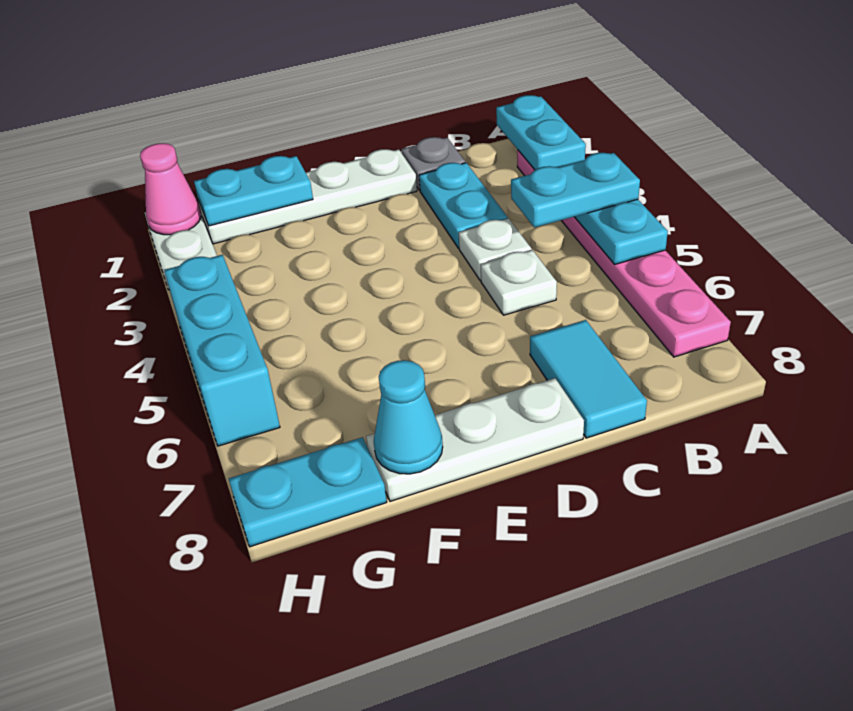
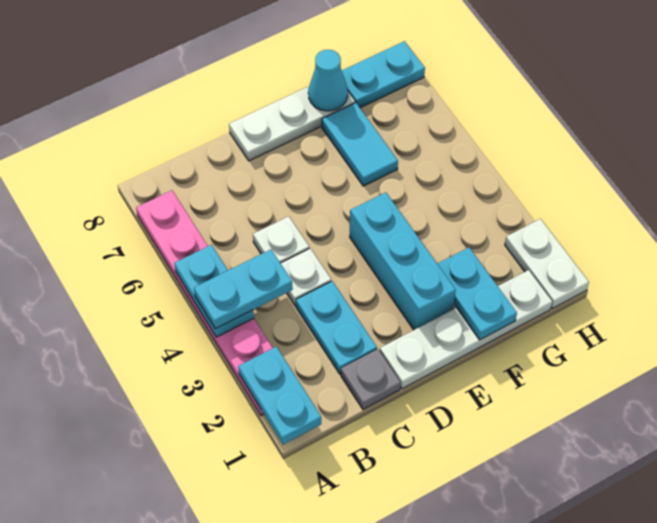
cyan tile C7:C8 level 1 -> cyan tile F6:F7 level 1
cyan plate F1:G1 level 2 -> cyan plate F1:F2 level 2
pink cone H1 level 2 -> none
cyan brick H4:H6 level 1 -> cyan brick E2:E4 level 1

